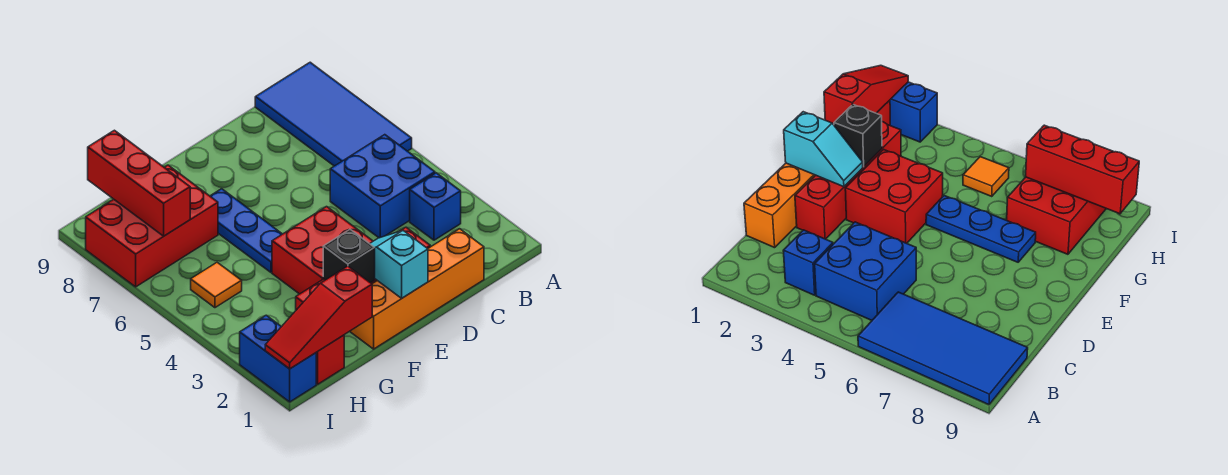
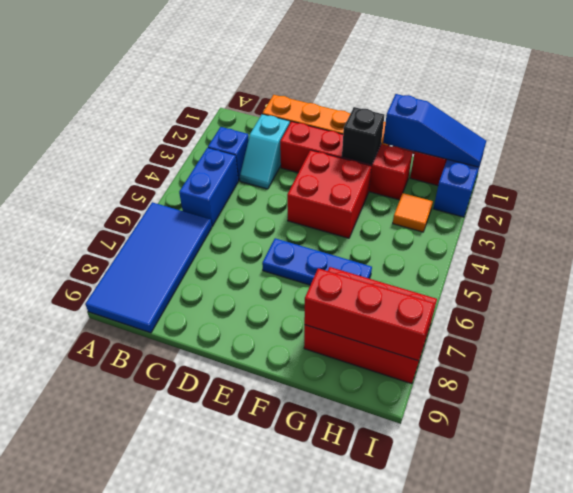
blue brick B4:C5 level 1 -> blue brick B4:B5 level 1
cyan slope E1:E2 level 2 top 1 -> cyan slope C2:C3 level 1 top 2
blue plate F5:F7 level 1 -> blue plate E6:G6 level 1
red slope G1:I1 level 2 top G -> blue slope G1:I1 level 2 top G
orange tile H5 level 1 -> orange tile H3 level 1
red brick H7:H9 level 2 -> red brick G8:I8 level 2

